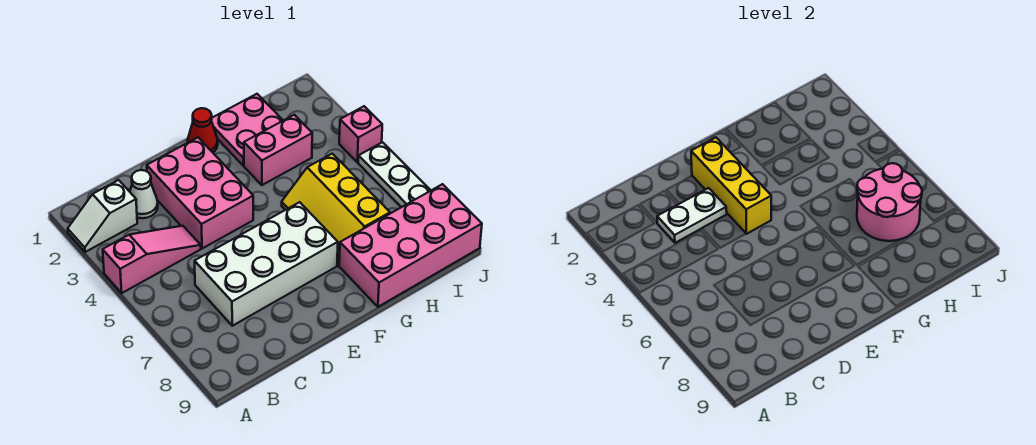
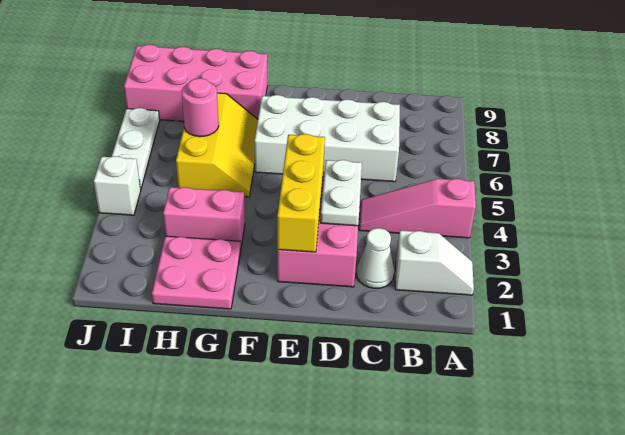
white plate C3:D3 level 2 -> white plate D3:D4 level 2
red cone F1 level 1 -> none
pink round brick H6:I7 level 2 -> pink round brick H6 level 2
pink brick J4 level 1 -> white brick J4 level 1

